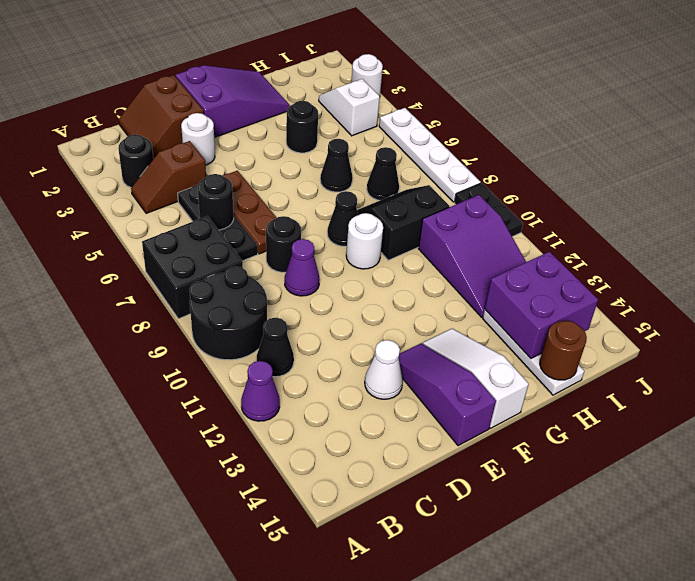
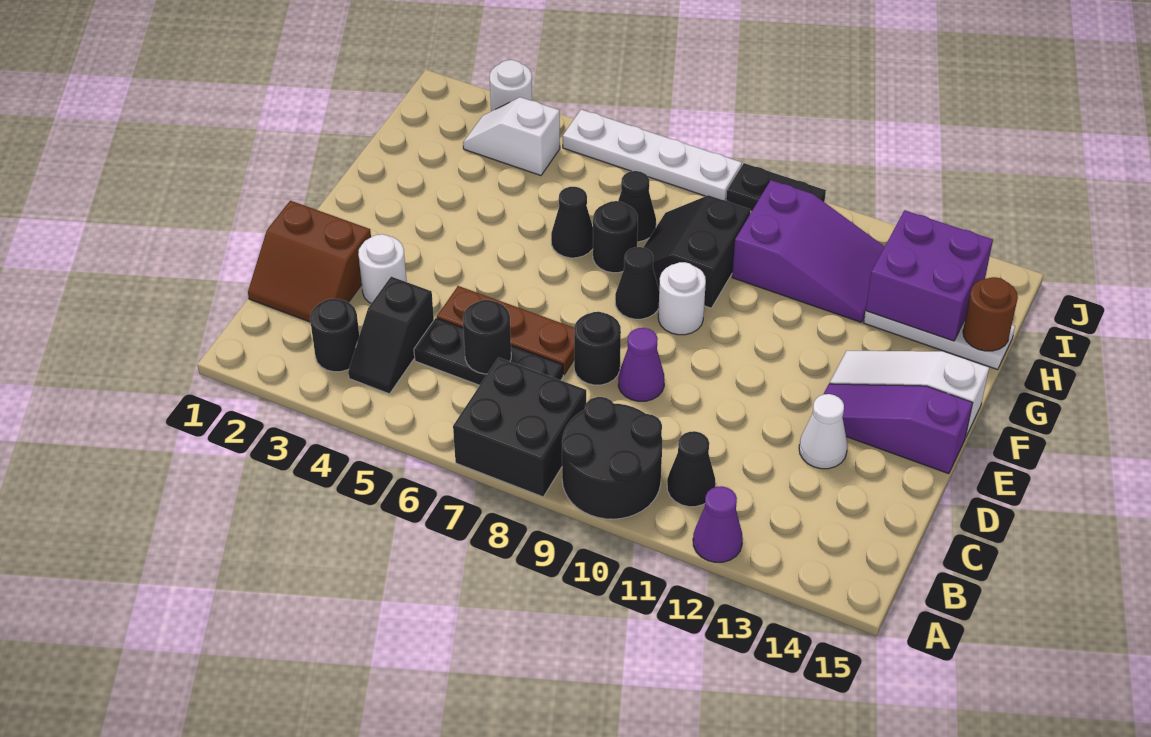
brown slope B4:C4 level 1 top C -> black slope B4:C4 level 1 top C
purple slope E1:G2 level 1 top E -> none
black round brick G4 level 1 -> black round brick G7 level 1

